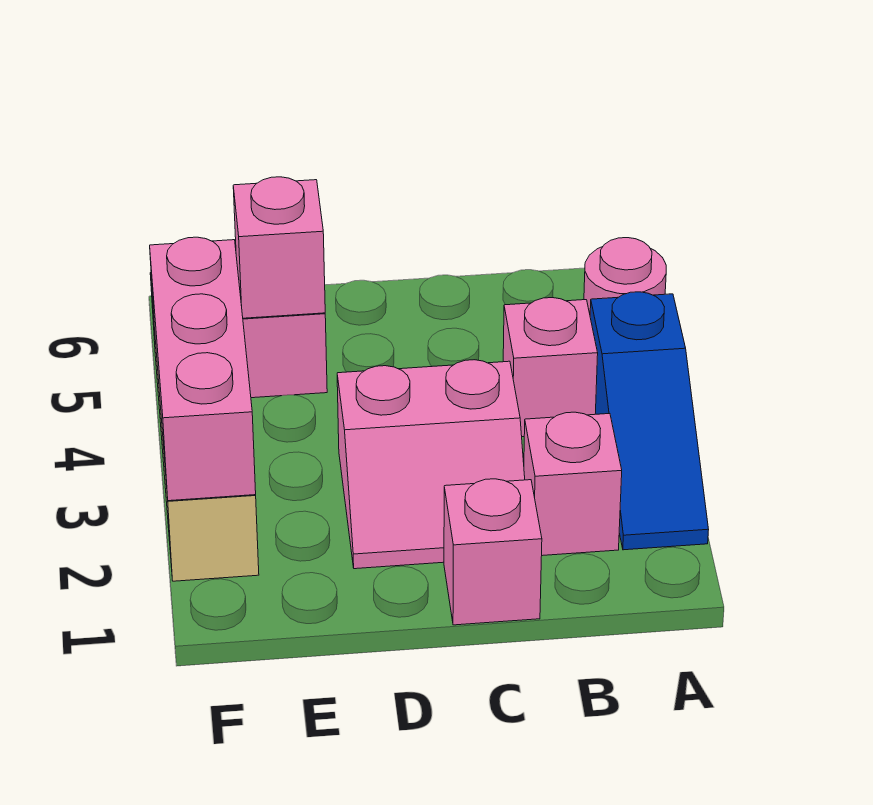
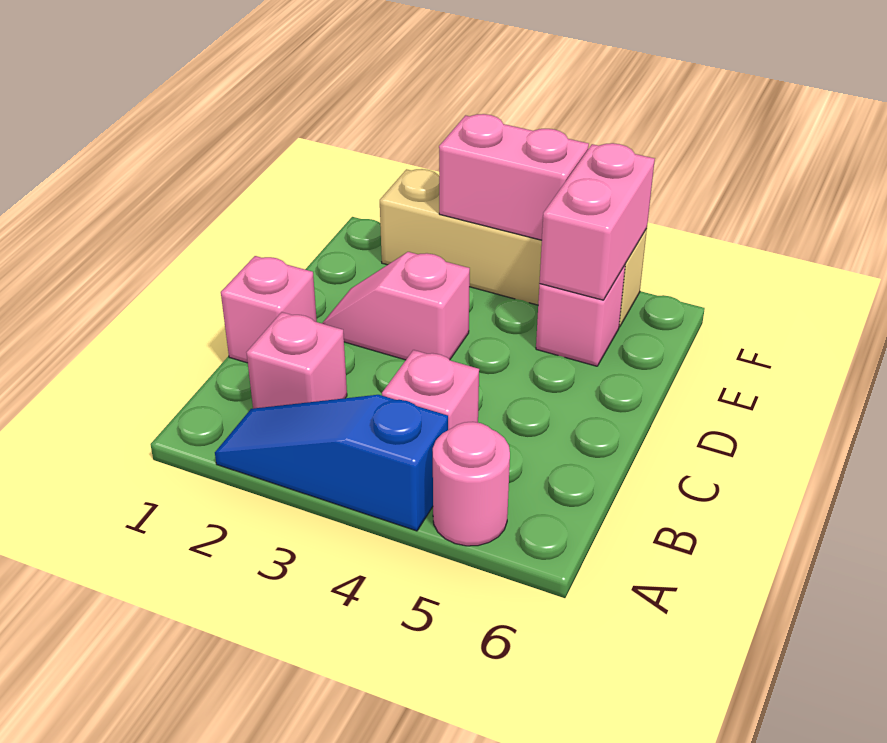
pink slope C2:D3 level 1 top 3 -> pink slope D2:D3 level 1 top 3
pink brick E5 level 2 -> pink brick E5:F5 level 2
pink brick F2:F4 level 2 -> pink brick F3:F4 level 2

